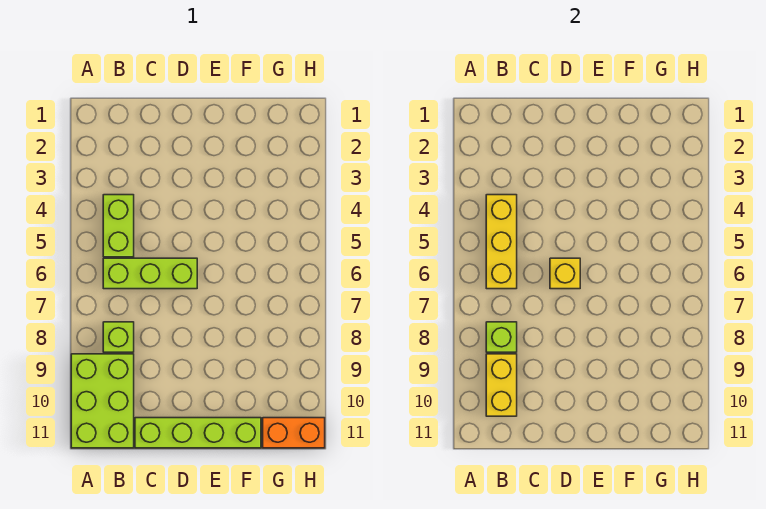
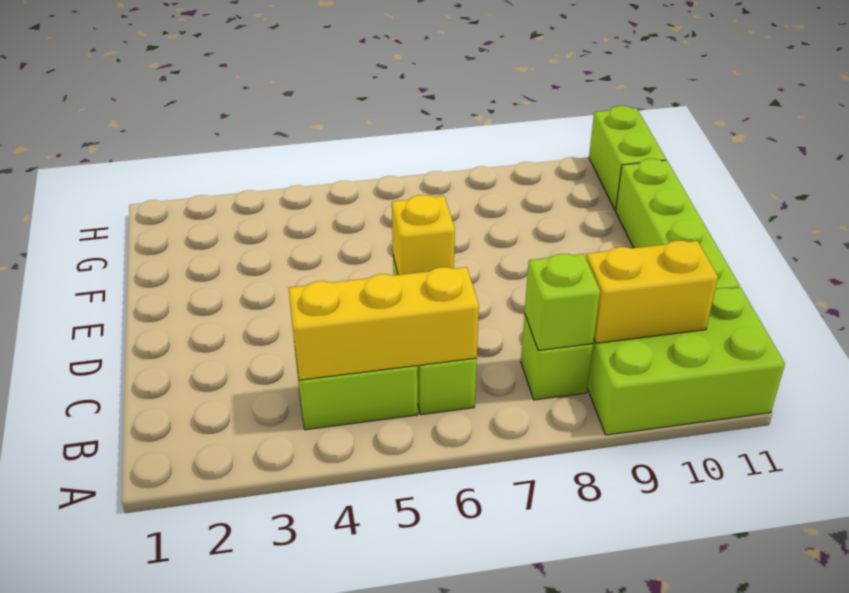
orange brick G11:H11 level 1 -> lime brick G11:H11 level 1

